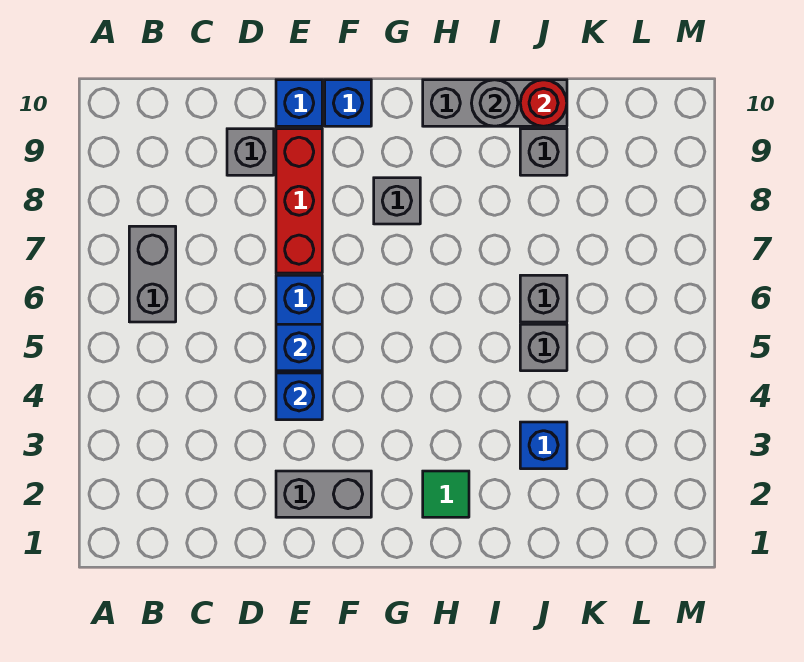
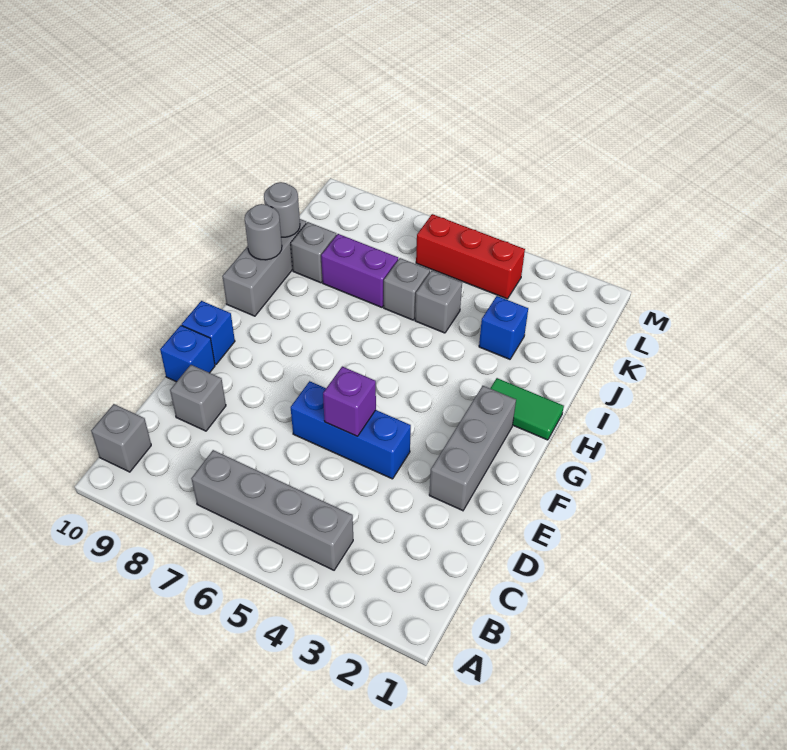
grey brick B6:B7 level 1 -> grey brick B4:B7 level 1
grey brick E2:F2 level 1 -> grey brick E2:G2 level 1
blue brick E4 level 2 -> none
blue brick E5 level 2 -> purple brick E5 level 2
red brick E7:E9 level 1 -> red brick L4:L6 level 1
grey brick G8 level 1 -> grey brick B10 level 1
green tile H2 level 1 -> green tile H1:H2 level 1
none -> purple brick J7:J8 level 1
red round brick J10 level 2 -> grey round brick J10 level 2

